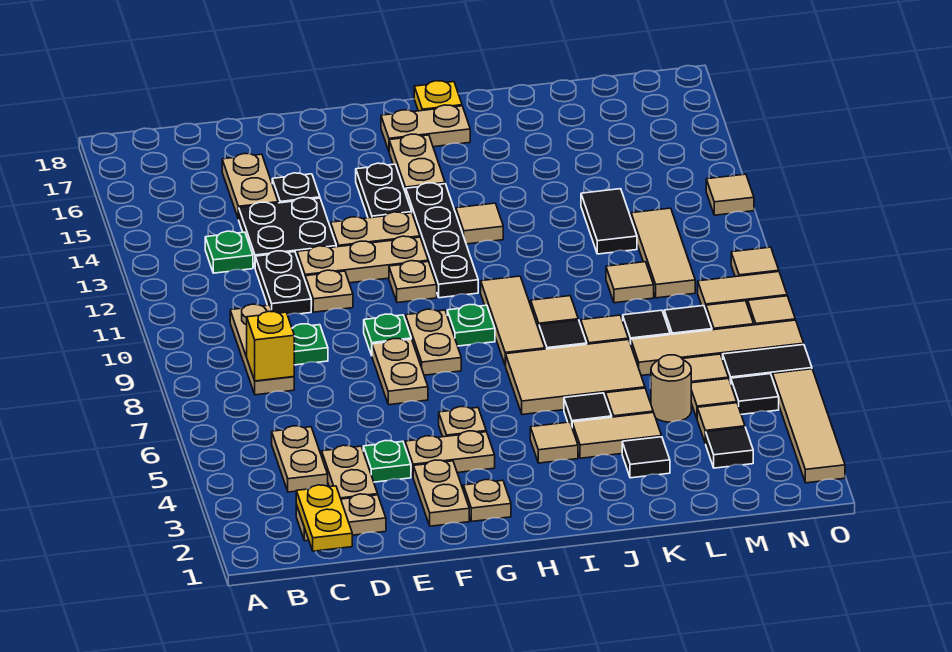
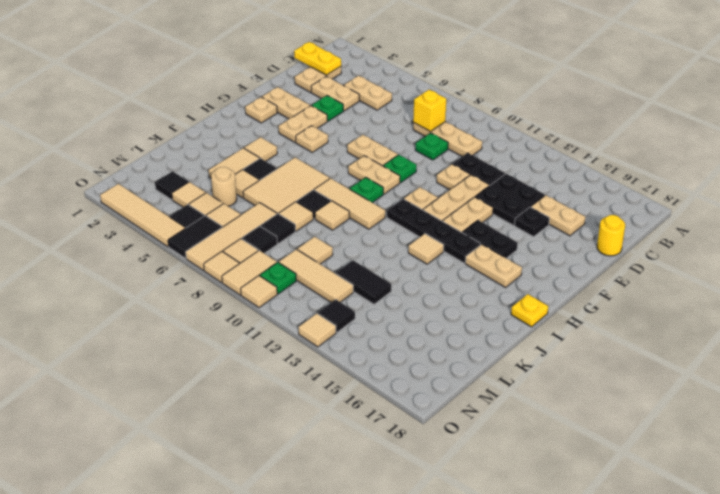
green plate C13 level 1 -> green plate N10 level 1
none -> yellow round brick D18 level 1
tan plate H17:I17 level 1 -> none
black tile K3 level 1 -> black tile N13 level 1

